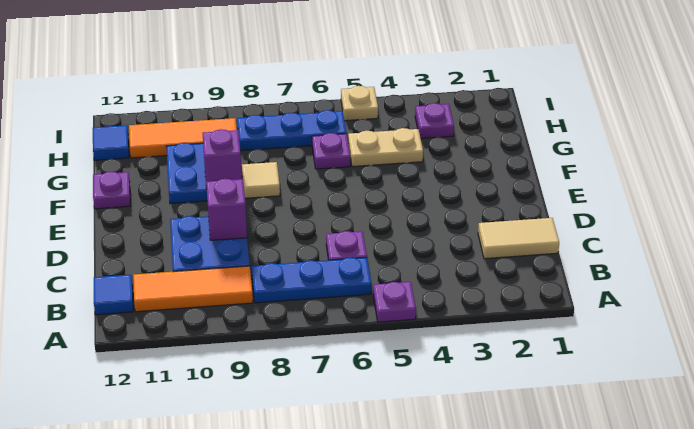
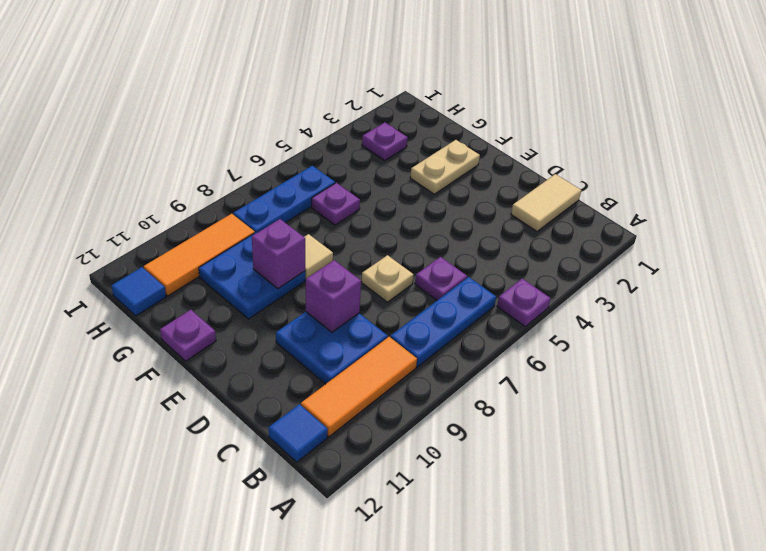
tan plate G4:G5 level 1 -> tan plate F2:F3 level 1
tan plate I5 level 1 -> tan plate D7 level 1

